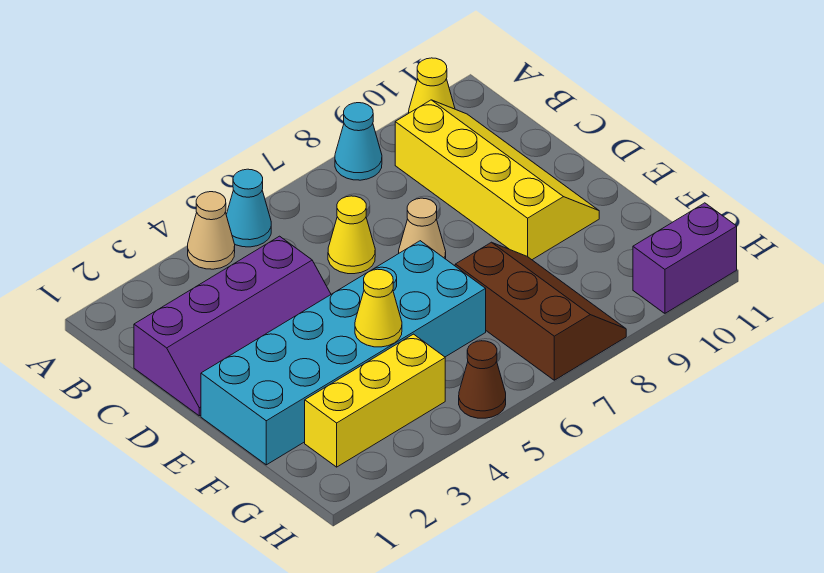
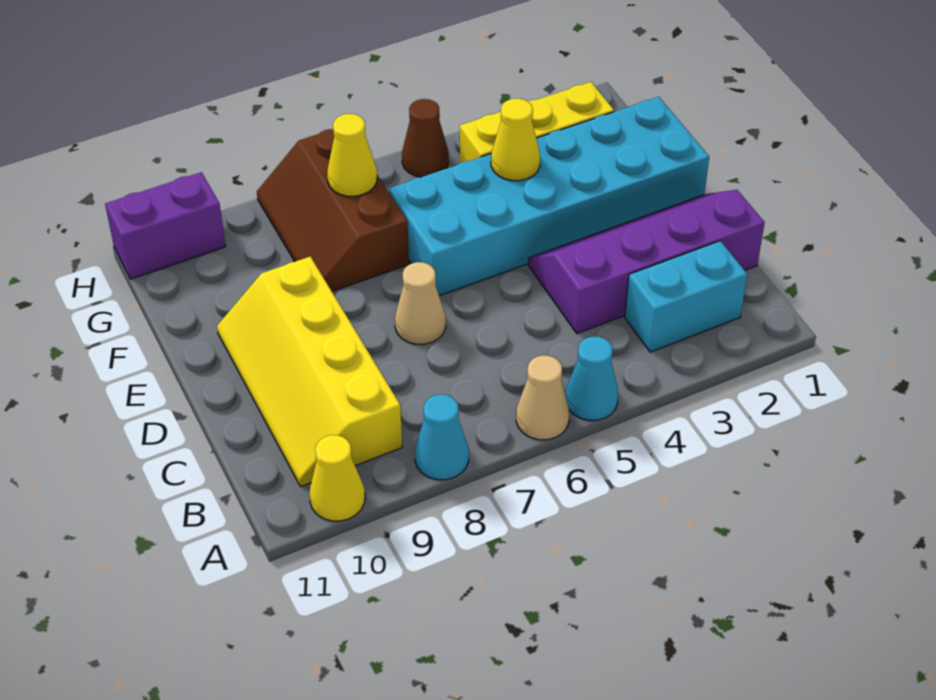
tan cone A4 level 1 -> tan cone A6 level 1
none -> cyan brick B2:B3 level 1
yellow cone C6 level 1 -> yellow cone G7 level 2

